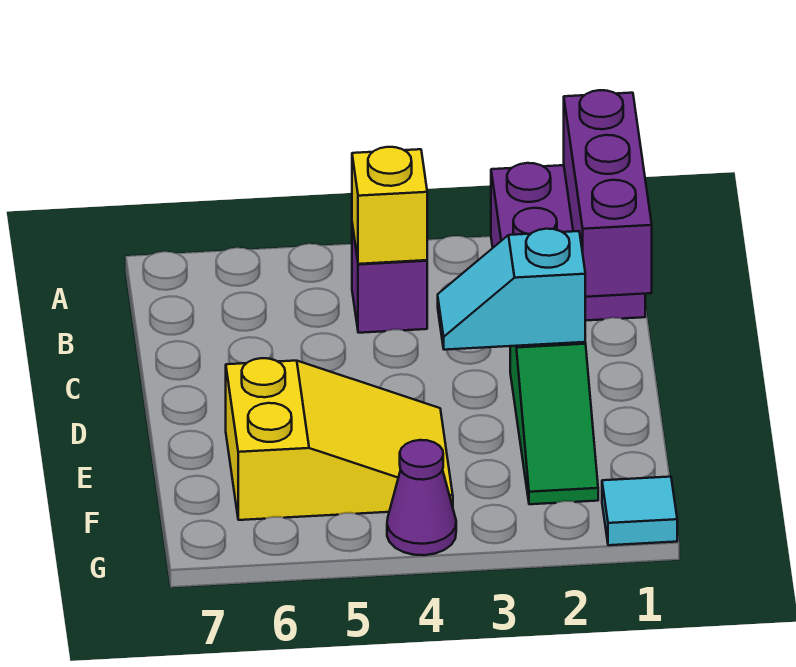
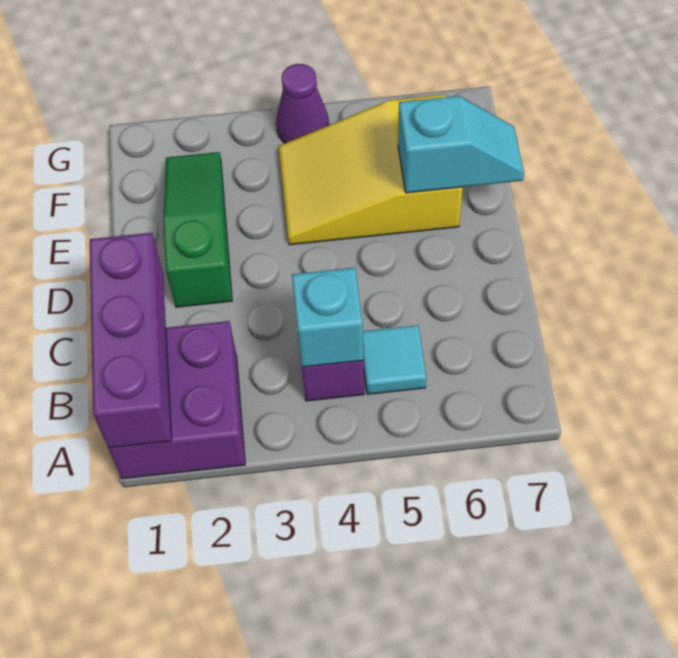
yellow brick B4 level 2 -> cyan brick B4 level 2
cyan slope D2:D3 level 2 top 2 -> cyan slope E6:E7 level 2 top 6
cyan tile G1 level 1 -> cyan tile B5 level 1

